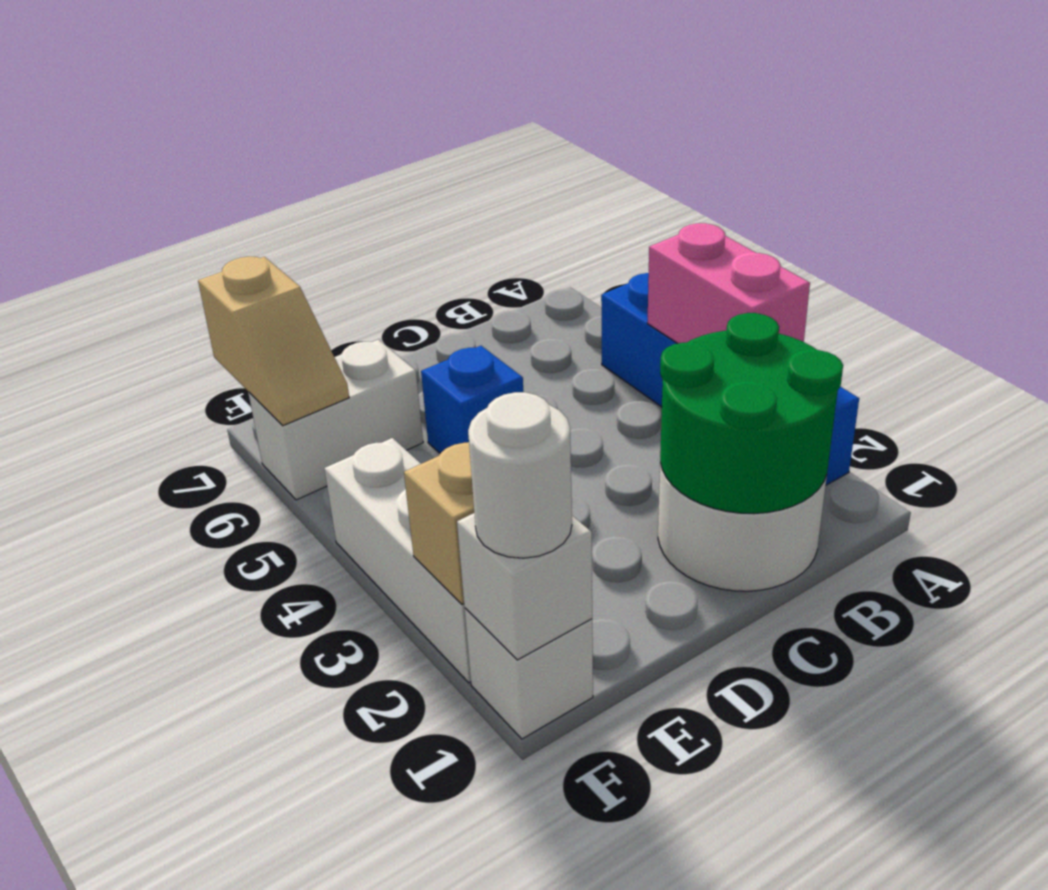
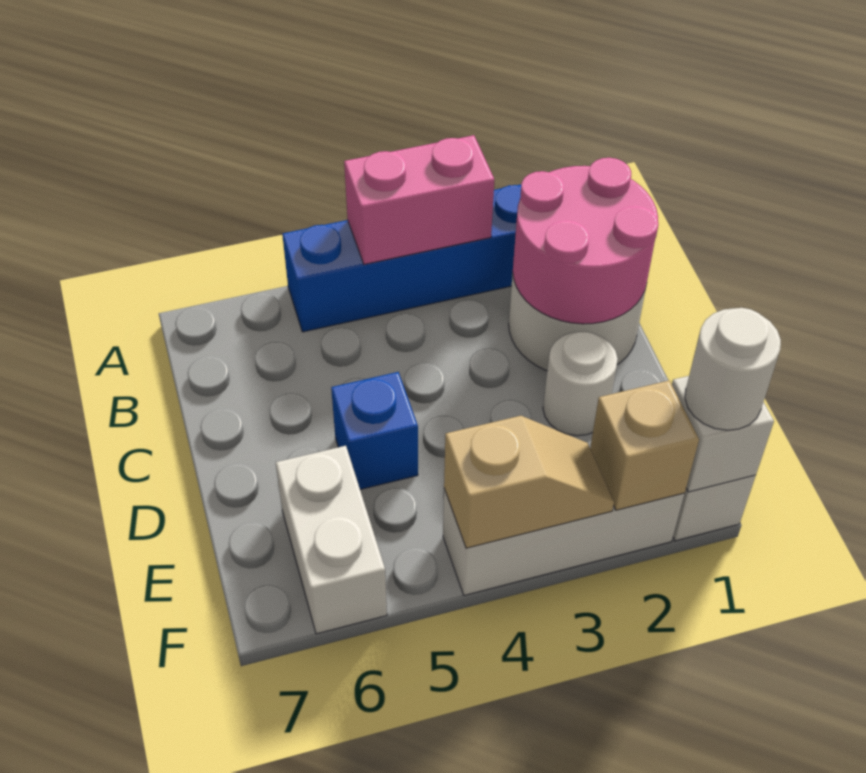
green round brick B1:C2 level 2 -> pink round brick B1:C2 level 2
none -> white round brick D2 level 1
tan slope F6:F7 level 2 top 7 -> tan slope F3:F4 level 2 top 4

